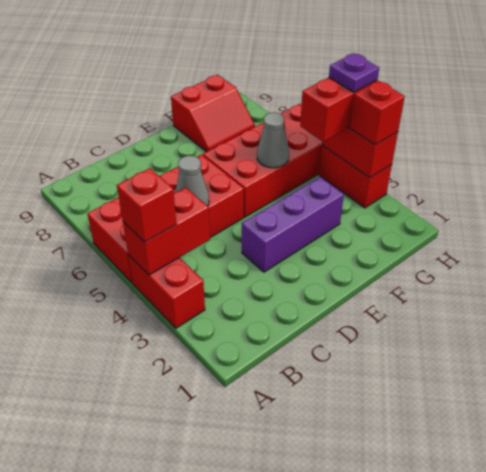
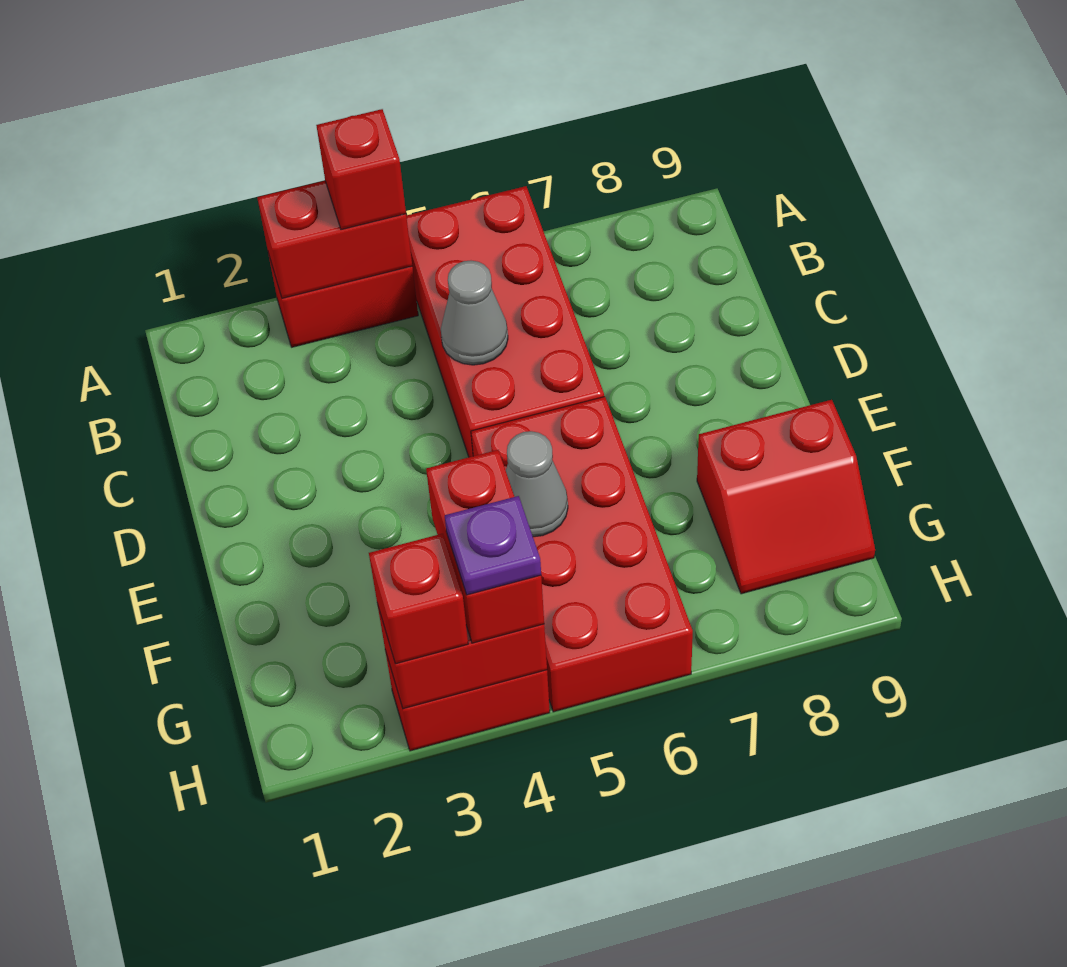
red brick A4:B4 level 2 -> red brick A3:A4 level 2
purple brick D3:F3 level 1 -> none
red slope F8:G9 level 1 top 9 -> red slope F8:G9 level 1 top F

